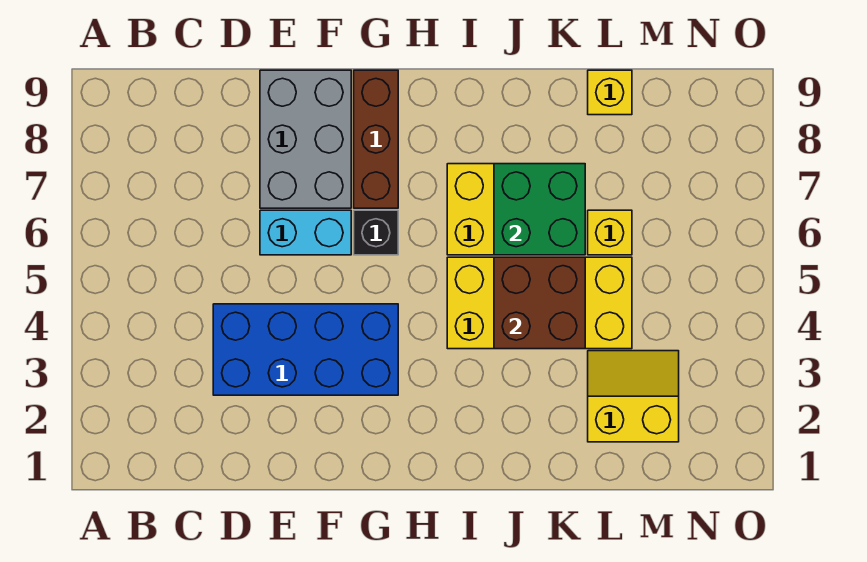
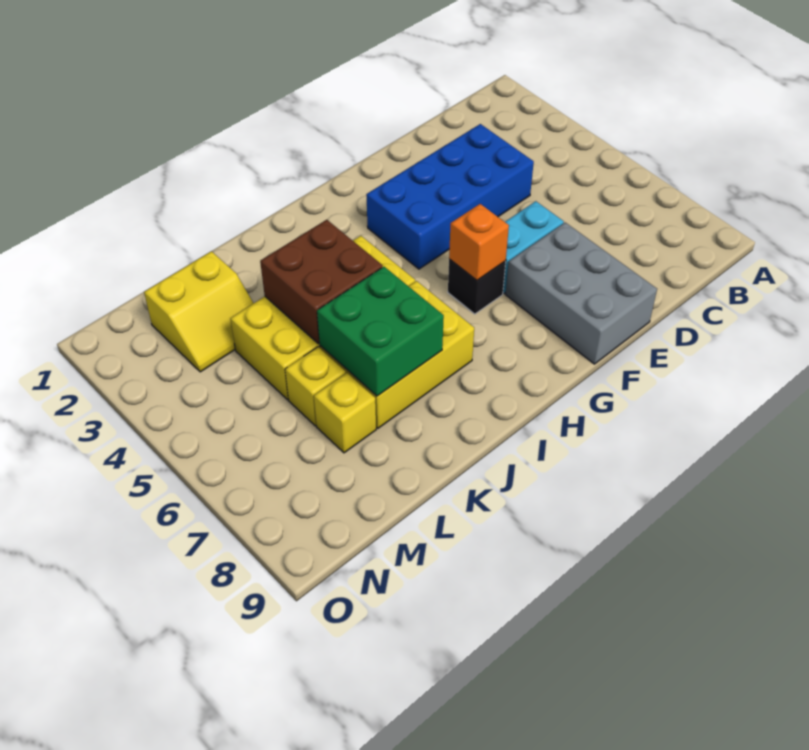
none -> orange brick G6 level 2
brown brick G7:G9 level 1 -> none
yellow brick L9 level 1 -> yellow brick L7 level 1

